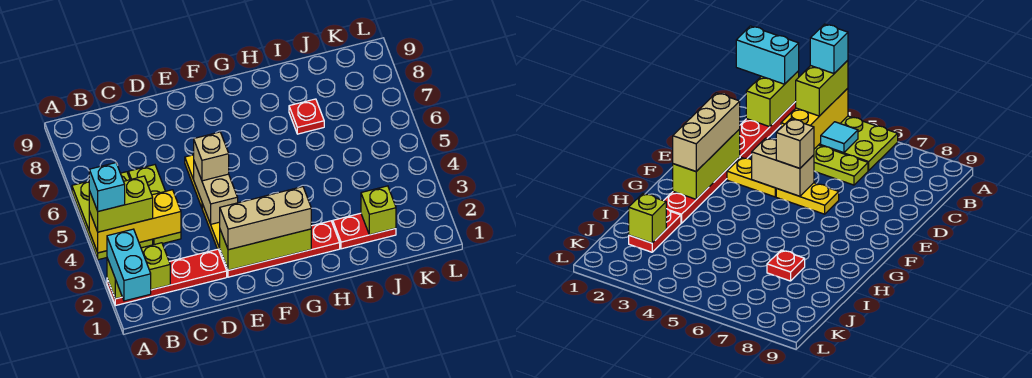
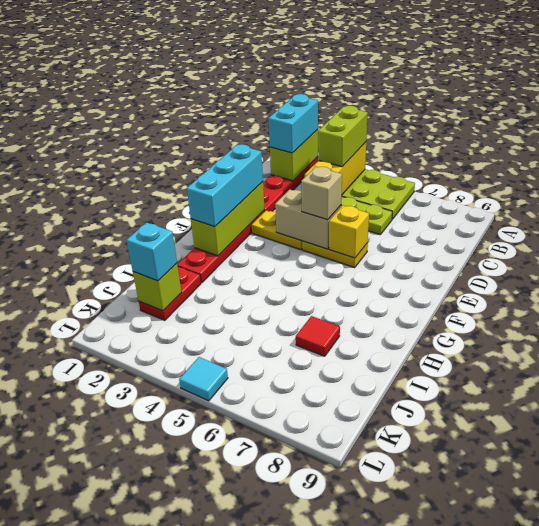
cyan brick A1:A2 level 3 -> cyan brick A2:B2 level 3
cyan brick A4 level 4 -> cyan brick J2 level 3
cyan tile B5 level 2 -> cyan tile L5 level 1
tan brick E2:G2 level 3 -> cyan brick E2:G2 level 3
none -> yellow brick E6 level 2
red plate I7 level 1 -> red tile I7 level 1

